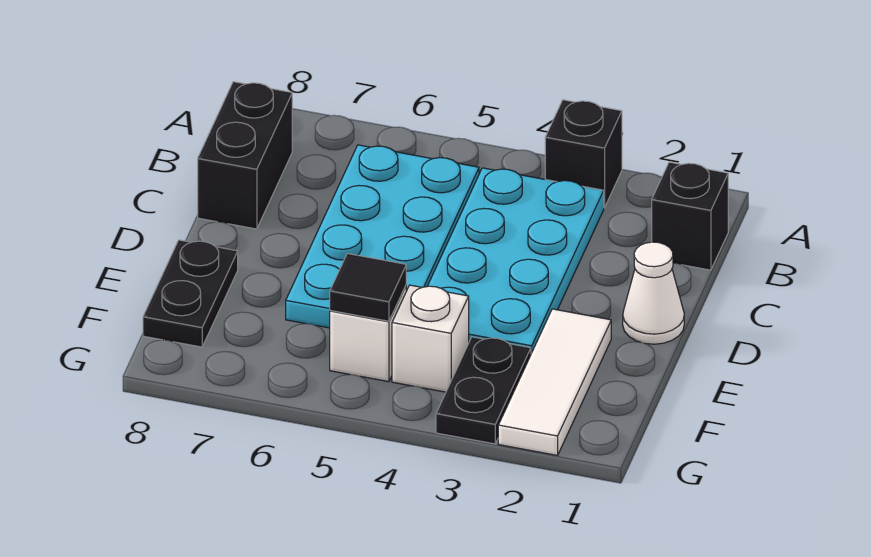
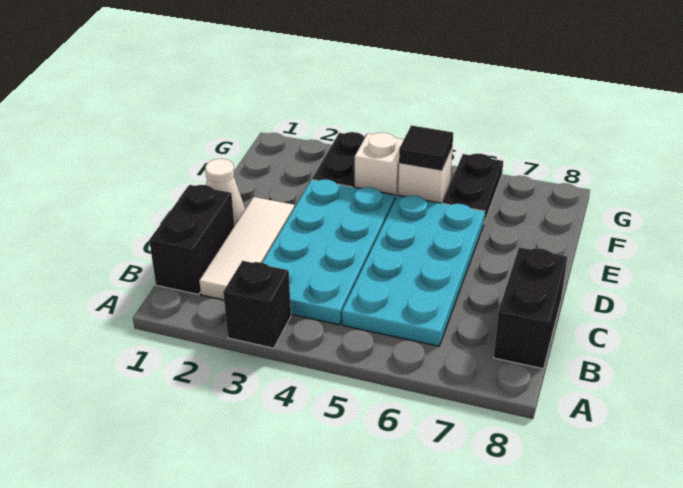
black brick B1 level 1 -> black brick B1:C1 level 1
white tile E2:G2 level 1 -> white tile B2:D2 level 1
black plate E8:F8 level 1 -> black plate F6:G6 level 1

